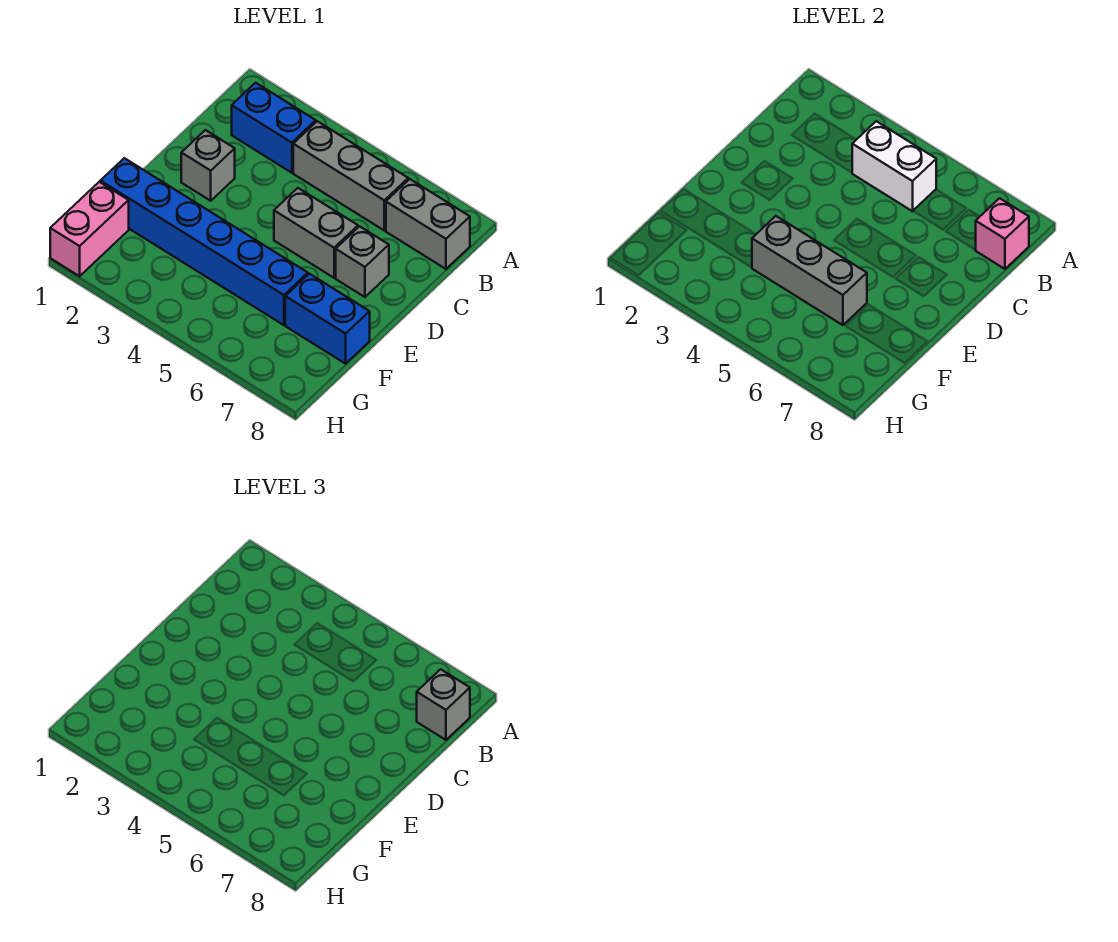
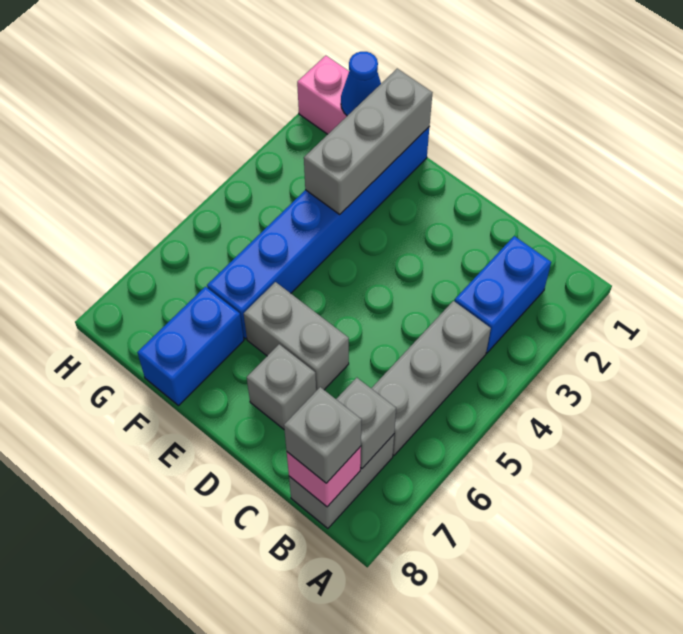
white brick B4:B5 level 2 -> none
grey brick D2 level 1 -> grey brick B7 level 2
grey brick D5:D6 level 1 -> grey brick D6:E6 level 1
grey brick F4:F6 level 2 -> grey brick F1:F3 level 2
none -> blue cone G1 level 2

